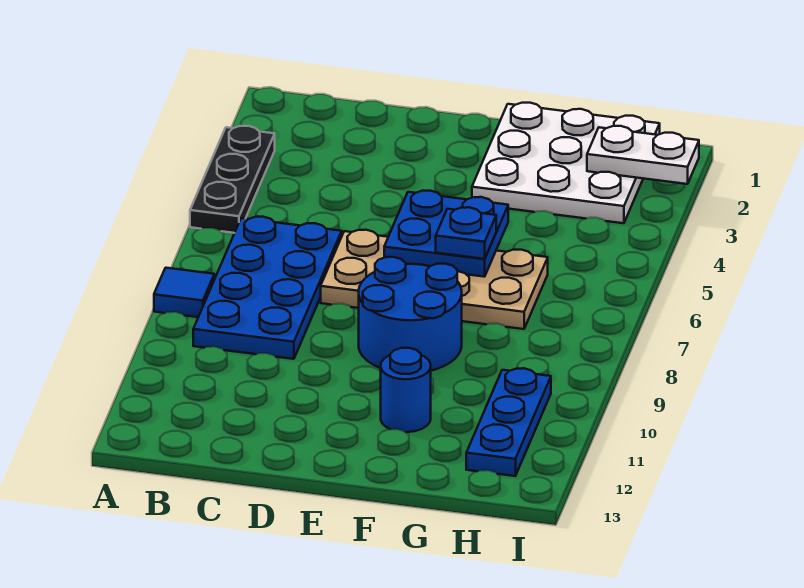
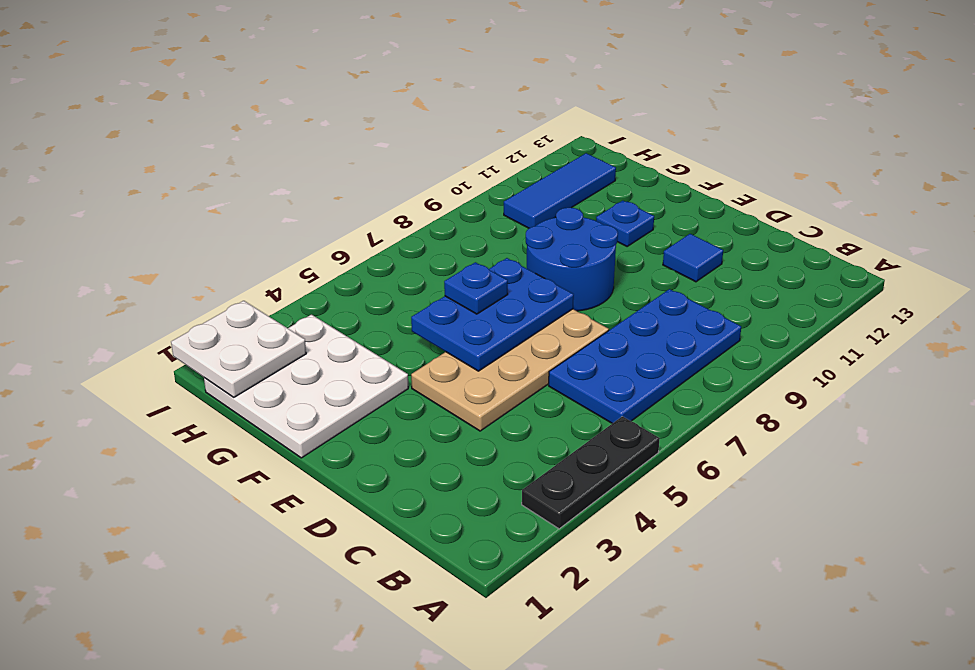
blue tile A8 level 1 -> blue tile D11 level 1
tan plate D6:G7 level 1 -> tan plate D4:E7 level 1
blue plate E5:F6 level 2 -> blue plate E5:F7 level 2
blue round brick F11 level 1 -> blue plate F11 level 1
white plate H2:I2 level 2 -> white plate H1:I2 level 2
blue plate H10:H12 level 1 -> blue tile H10:H12 level 1

